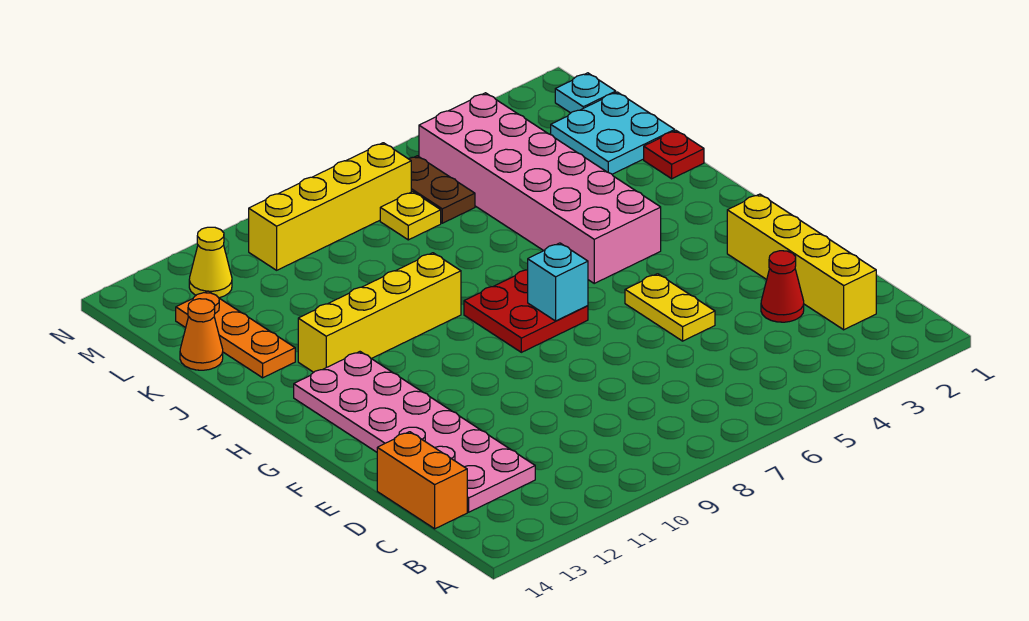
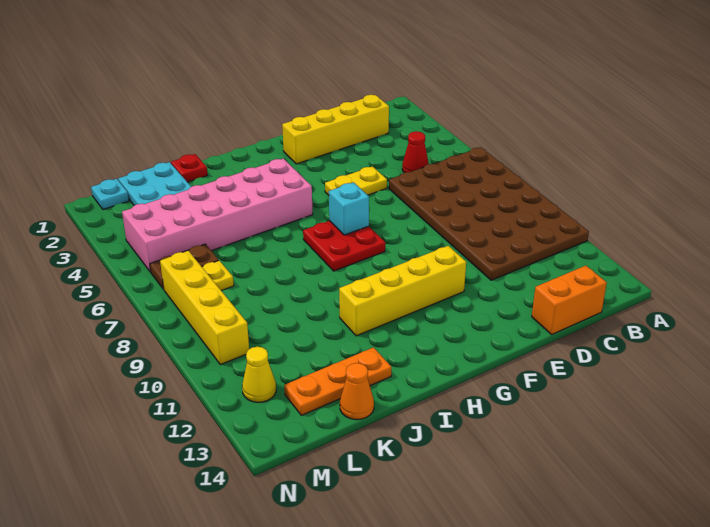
none -> brown plate A6:D11 level 1
pink plate C12:H13 level 1 -> none
red cone D3 level 1 -> red cone C5 level 1
yellow brick I9:I12 level 1 -> yellow brick F11:I11 level 1

